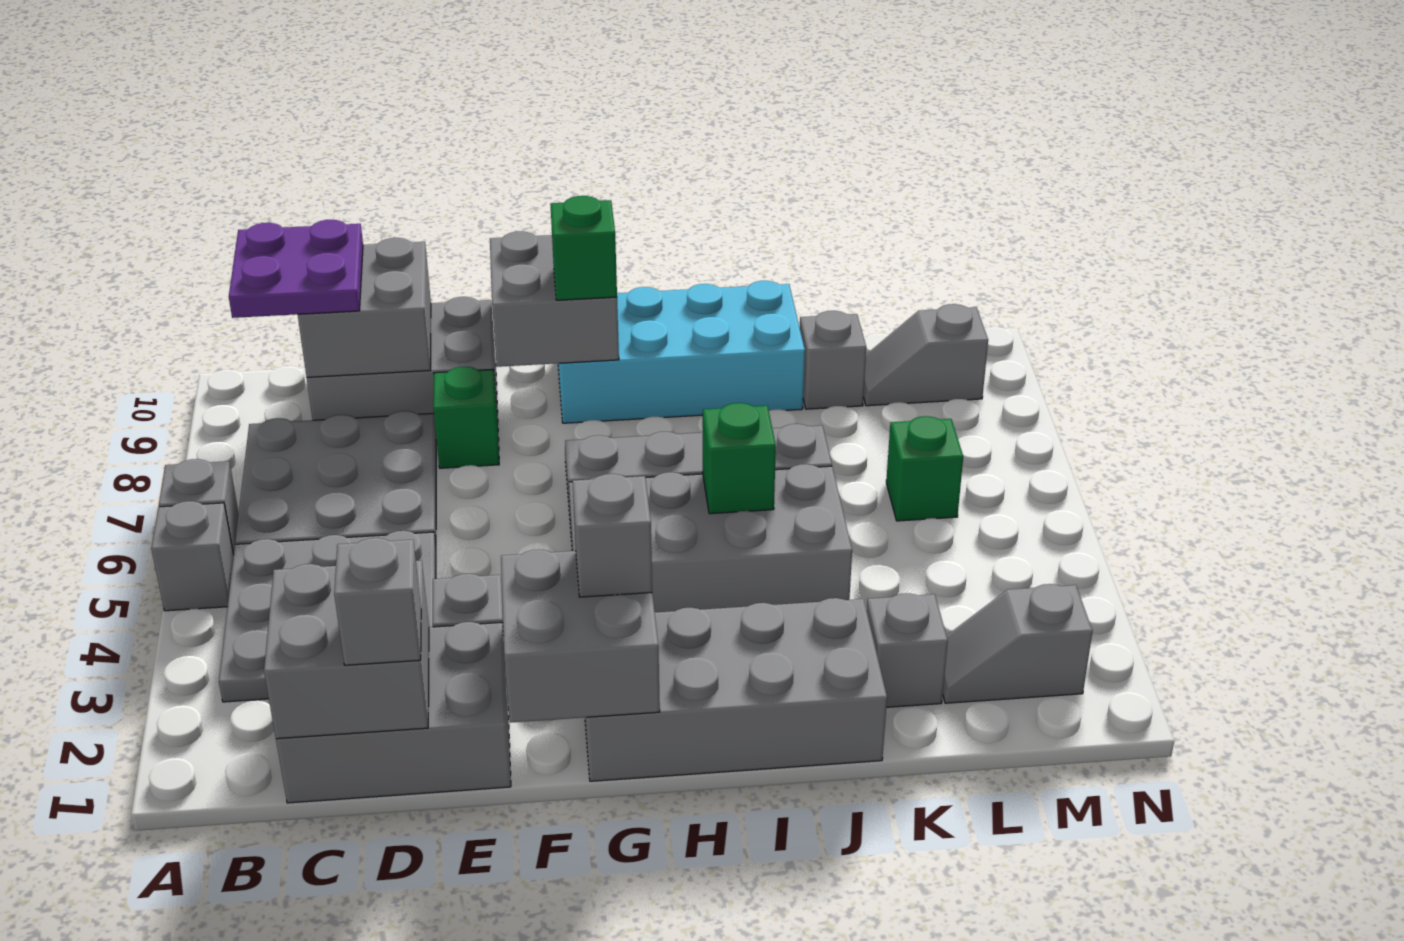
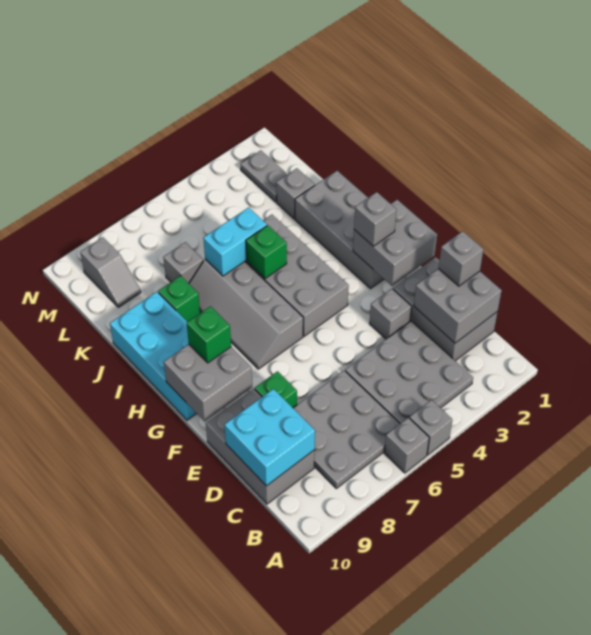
purple plate B9:C10 level 3 -> none
grey brick C9:D10 level 2 -> cyan brick C9:D10 level 2
none -> cyan brick J5:J6 level 2
grey brick K9 level 1 -> grey brick K7 level 1
grey slope L2:M2 level 1 top M -> grey plate L2:M2 level 1
green brick L6 level 1 -> green brick J8 level 1

